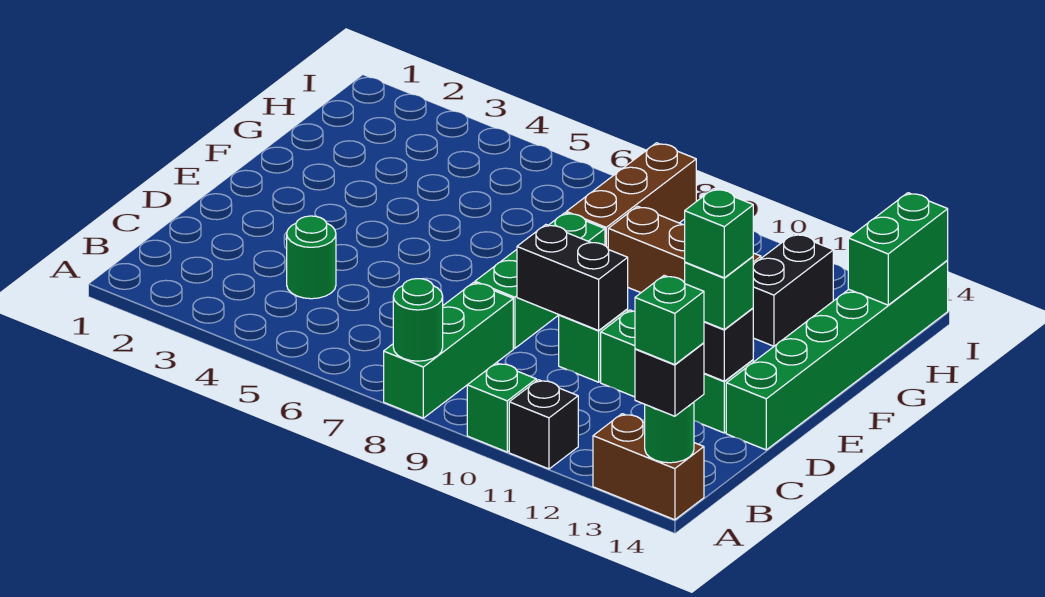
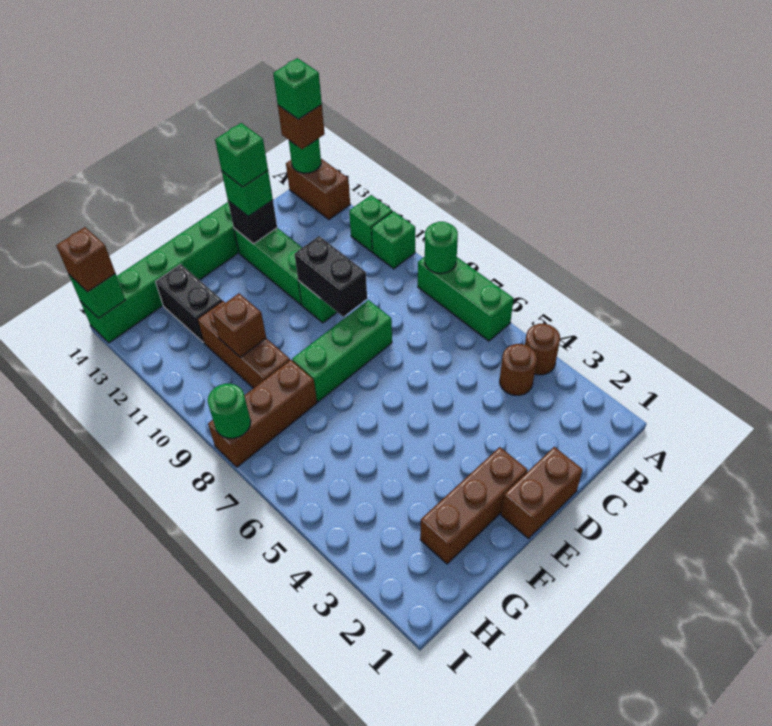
none -> brown round brick A4 level 1
green brick A8:C8 level 1 -> green brick A6:A8 level 1
black brick A11 level 1 -> green brick A11 level 1
black brick A14 level 3 -> brown brick A14 level 3
none -> brown round brick B4 level 1
green round brick C4 level 1 -> green round brick I8 level 2
none -> brown brick D1:E1 level 1
none -> brown brick E2:G2 level 1
none -> brown brick G10 level 2
black brick G12:H12 level 1 -> black brick G12:G13 level 1
green brick H14:I14 level 2 -> green brick I14 level 2
none -> brown brick I14 level 3

